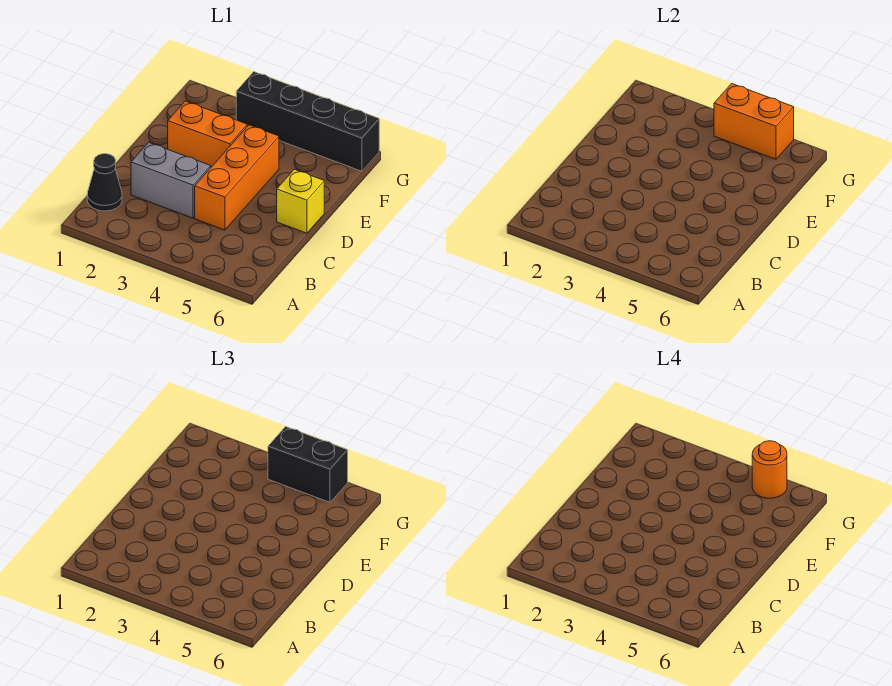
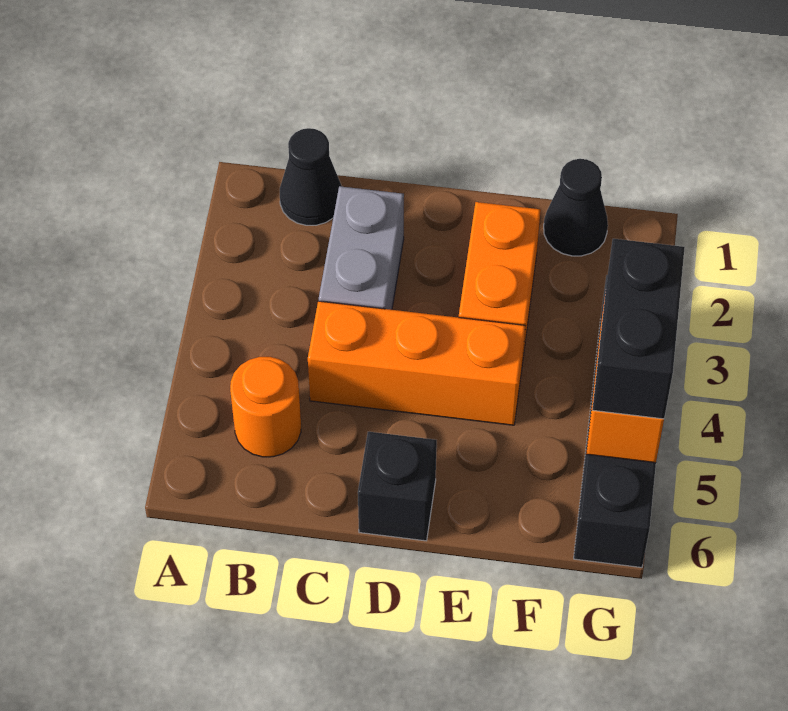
yellow brick D6 level 1 -> black brick D6 level 1
none -> black cone F1 level 1
orange round brick G5 level 4 -> orange round brick B5 level 1

